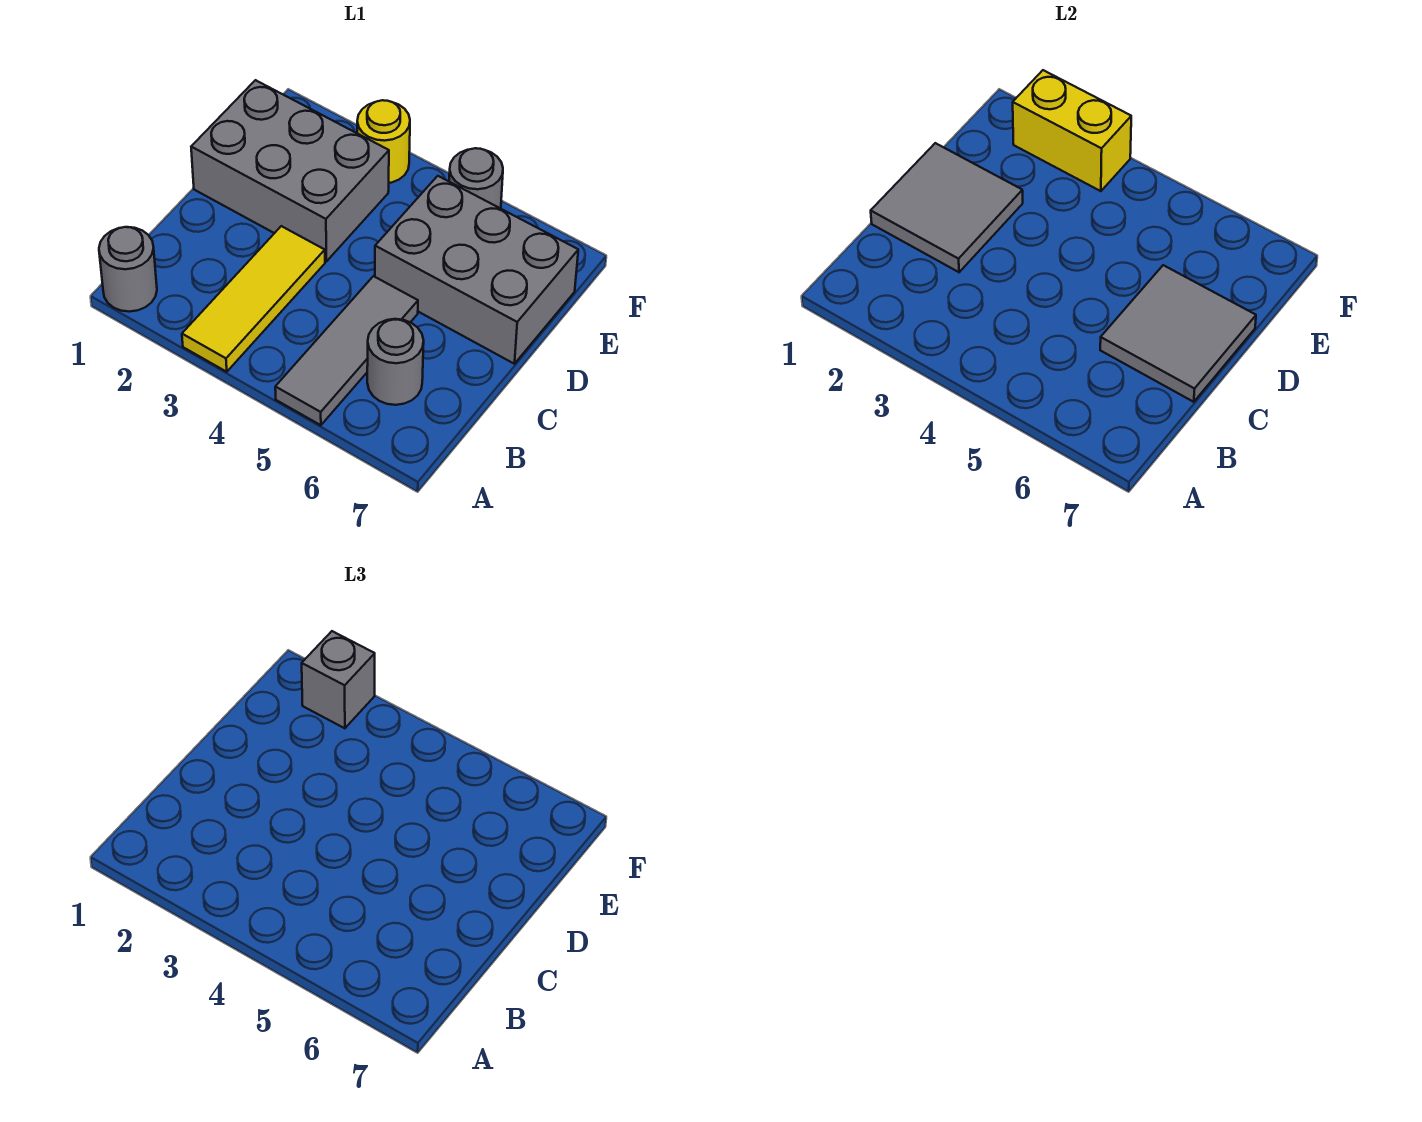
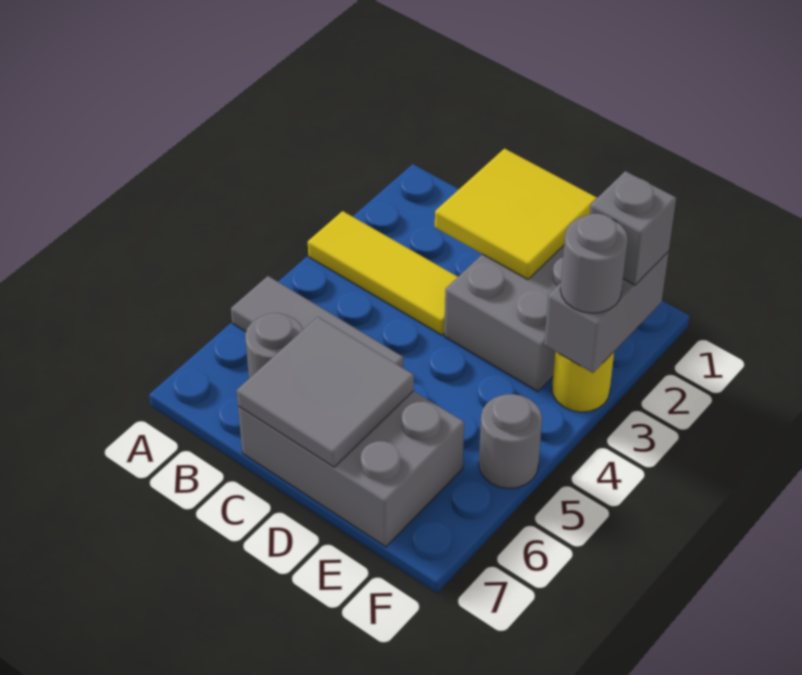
grey round brick A1 level 1 -> grey round brick F3 level 3
grey tile C1:D2 level 2 -> yellow tile C1:D2 level 2
grey brick D5:E7 level 1 -> grey brick C6:E7 level 1
yellow brick F2:F3 level 2 -> grey brick F2:F3 level 2

